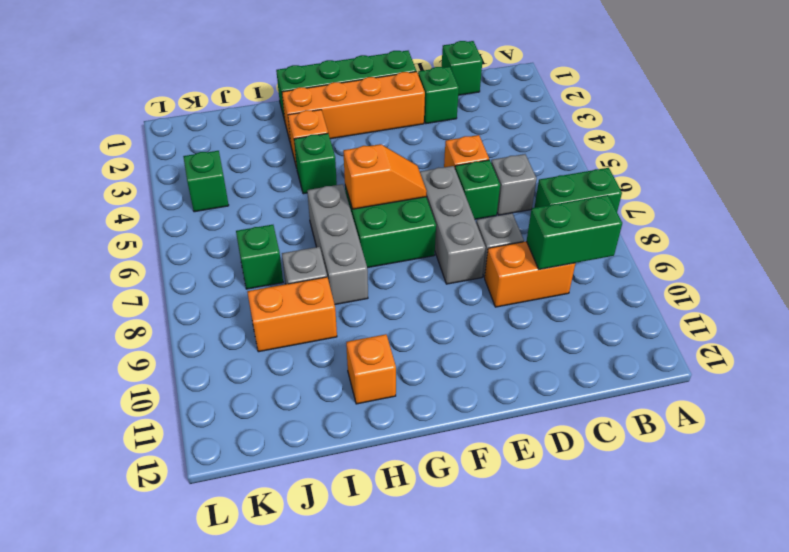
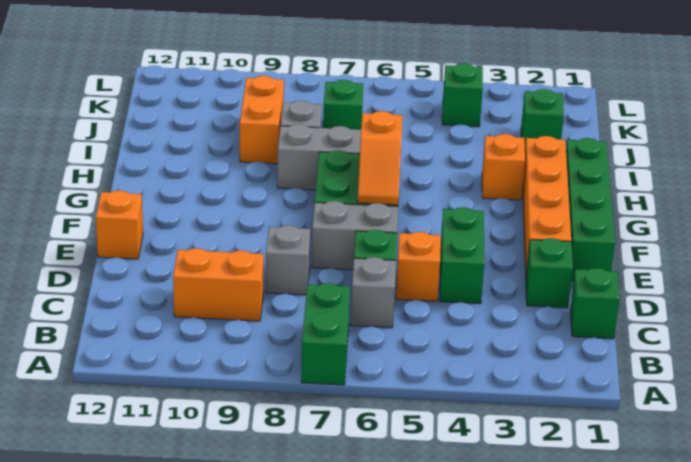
green brick B9:C9 level 2 -> green brick D4:E4 level 1
orange brick C9:D9 level 1 -> orange brick C9:C10 level 1
grey brick E6:E8 level 1 -> grey brick E6:E7 level 1
green brick H4 level 1 -> green brick J2 level 1
orange brick H11 level 1 -> orange brick E12 level 1

